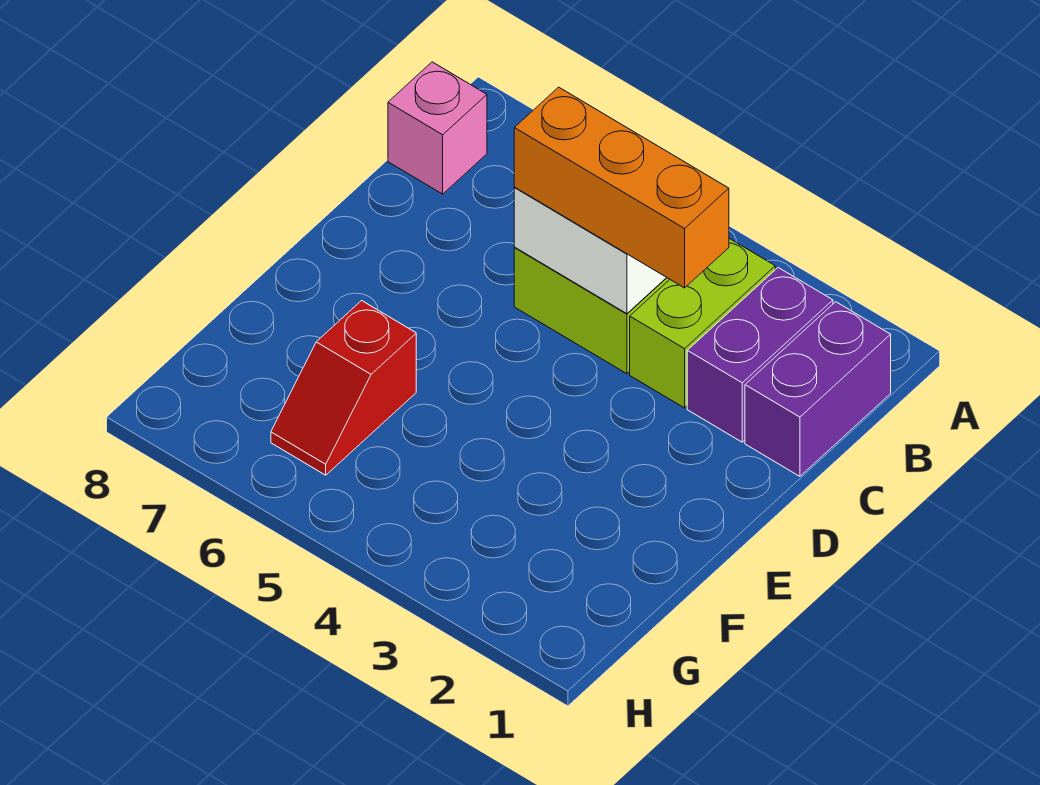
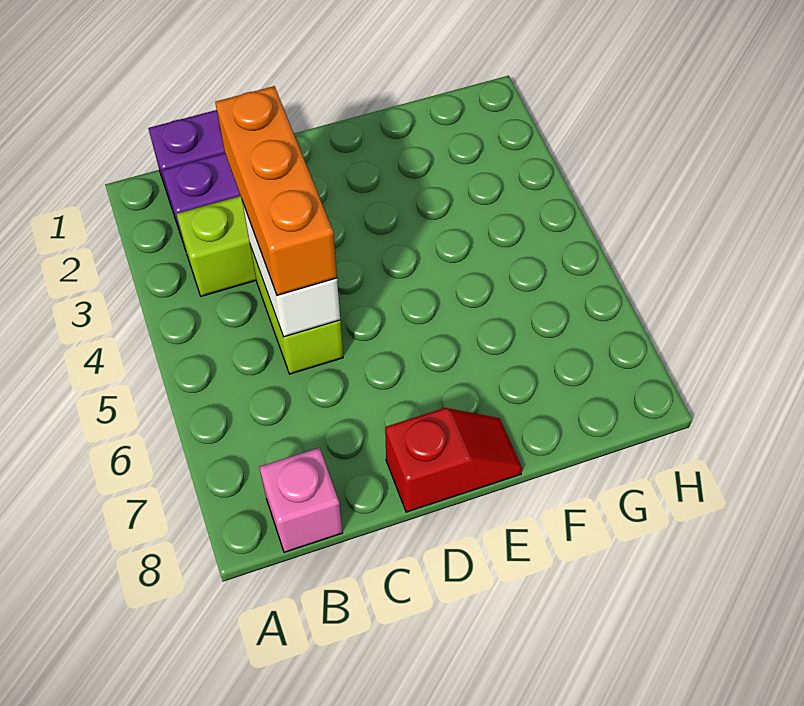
red slope F6:G6 level 1 top F -> red slope D8:E8 level 1 top D

